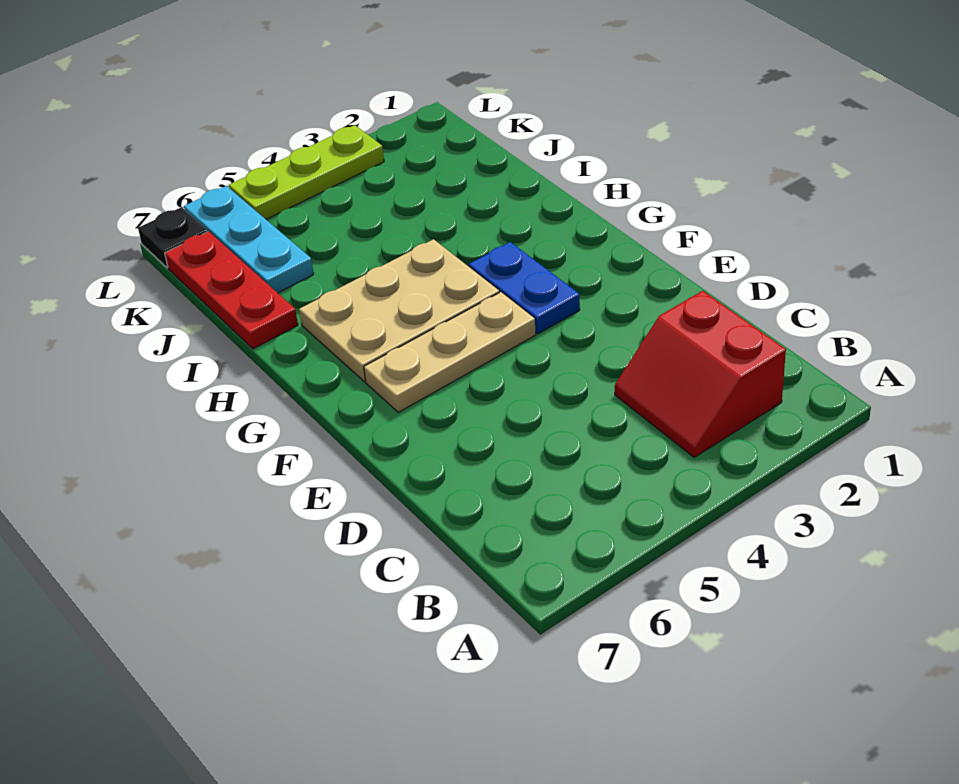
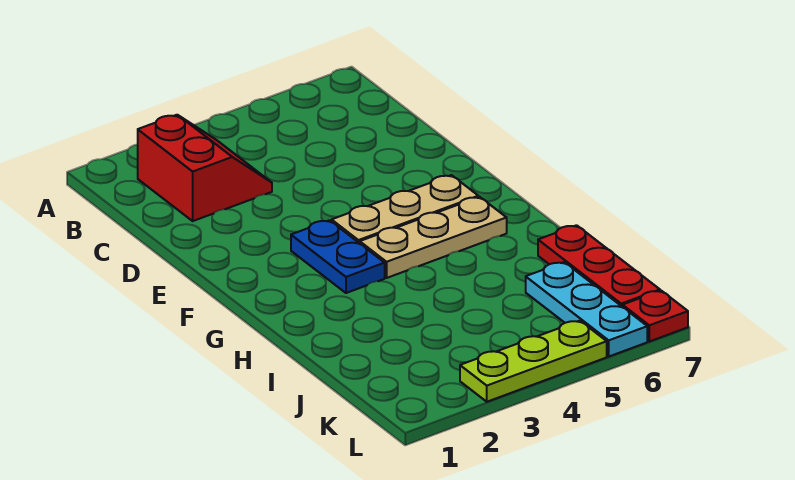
tan plate G4:H6 level 1 -> tan plate G4:G6 level 1
black plate L7 level 1 -> red plate L7 level 1

